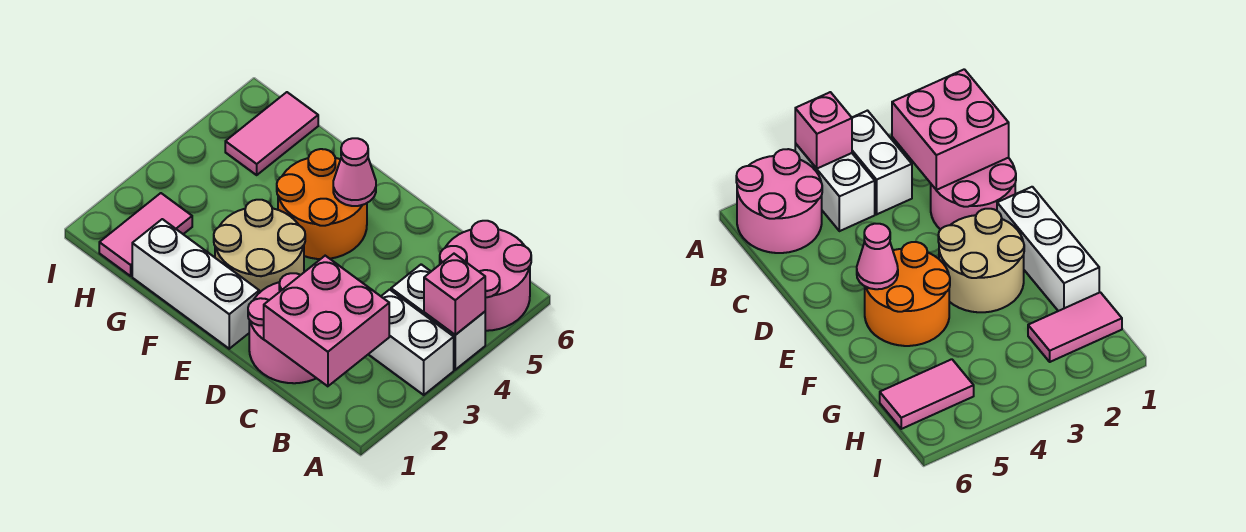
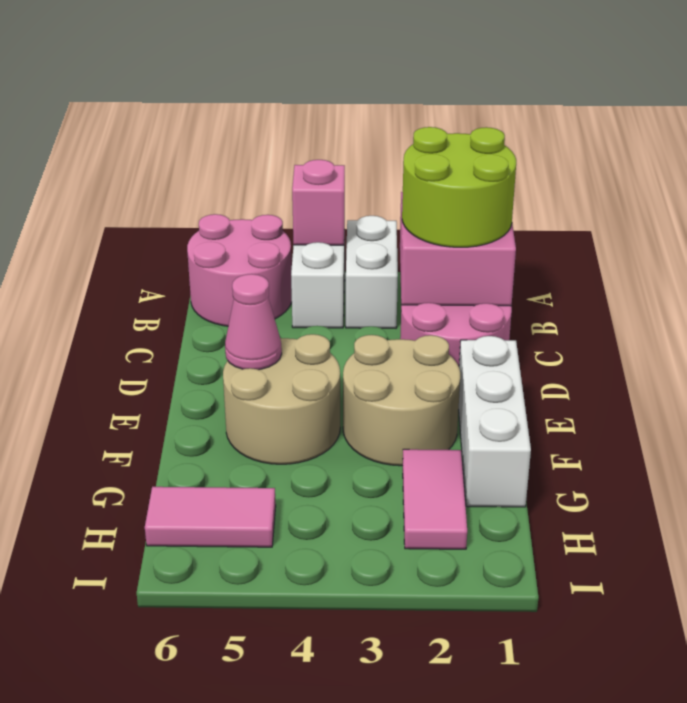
none -> lime round brick B1:C2 level 3
orange round brick E4:F5 level 1 -> tan round brick E4:F5 level 1
pink tile H1:H2 level 1 -> pink tile G2:H2 level 1

